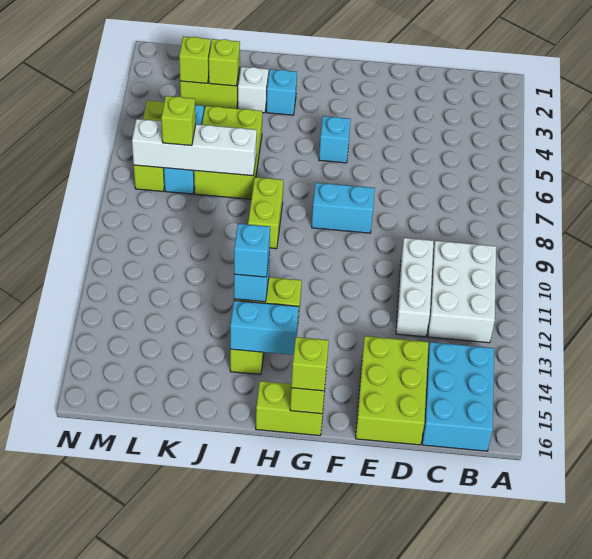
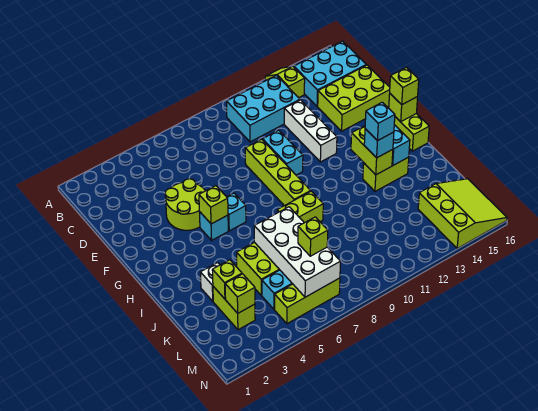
none -> lime slope A13:B13 level 1 top B
white brick B10:C12 level 1 -> cyan brick B10:C12 level 1
white brick D10:D12 level 1 -> white brick D12:F12 level 1
none -> lime round brick E4:F5 level 1
none -> lime brick E9:H9 level 1
cyan brick F8:G8 level 1 -> cyan brick E10:F10 level 1
none -> lime brick G5 level 2
cyan brick I3 level 1 -> cyan brick G6 level 1
white brick J7:M7 level 2 -> white brick J6:M7 level 2
none -> lime slope L14:N16 level 1 top 14

